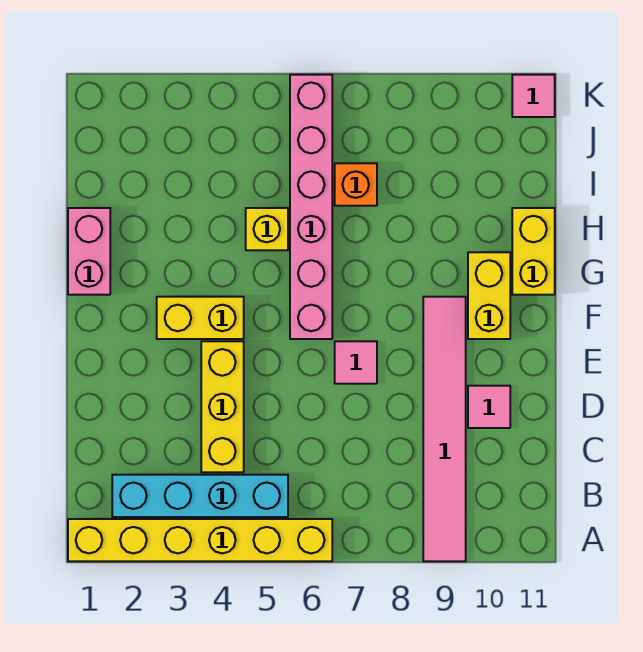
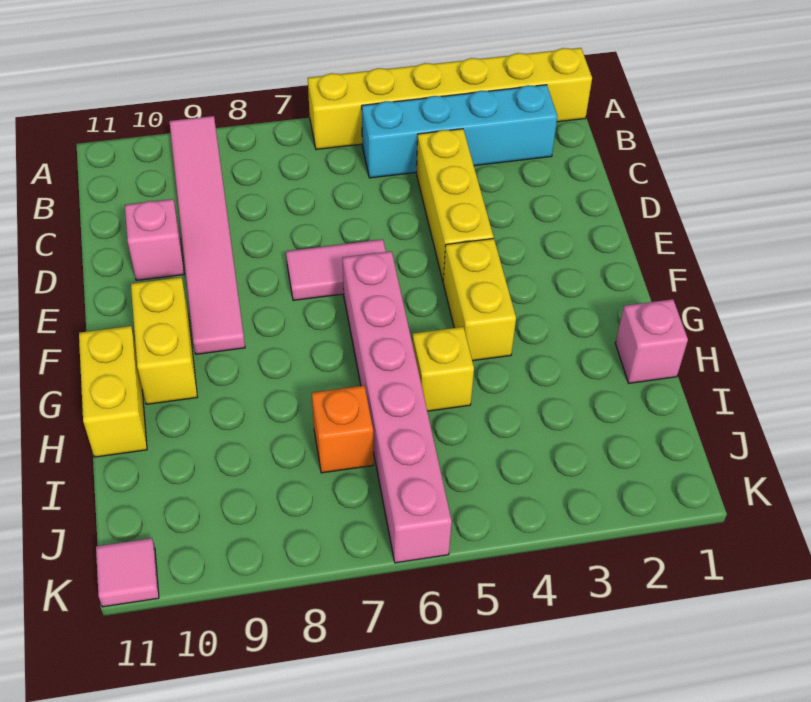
pink tile D10 level 1 -> pink brick D10 level 1
pink tile E7 level 1 -> pink tile E6:E7 level 1
yellow brick F3:F4 level 1 -> yellow brick F4:G4 level 1
pink brick G1:H1 level 1 -> pink brick H1 level 1

